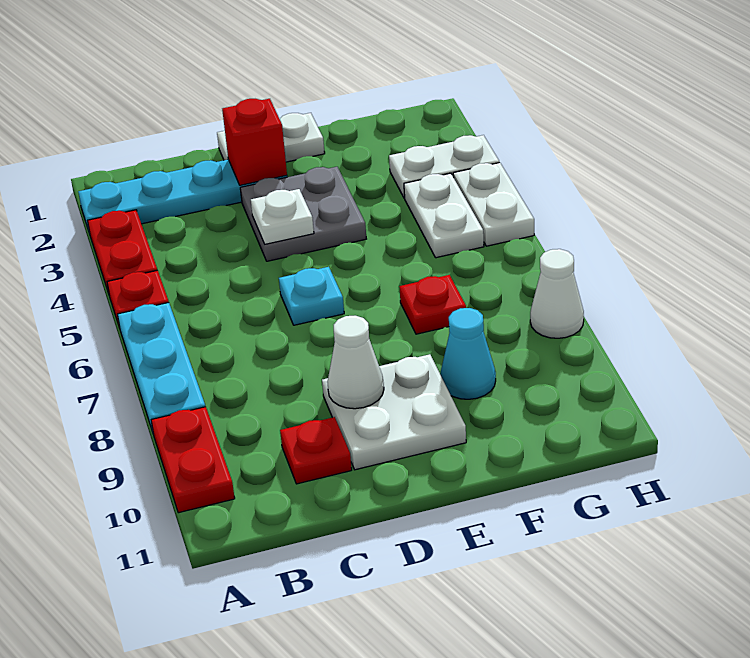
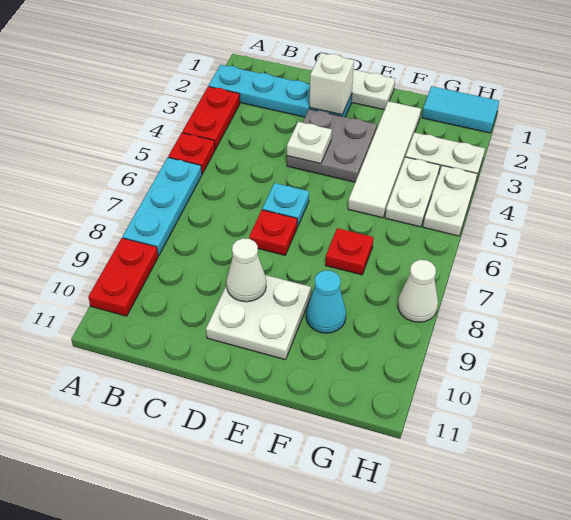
red plate C10 level 1 -> red plate D7 level 1
red brick D2 level 2 -> white brick D2 level 2
none -> white tile F2:F5 level 1
none -> cyan tile G1:H1 level 1

